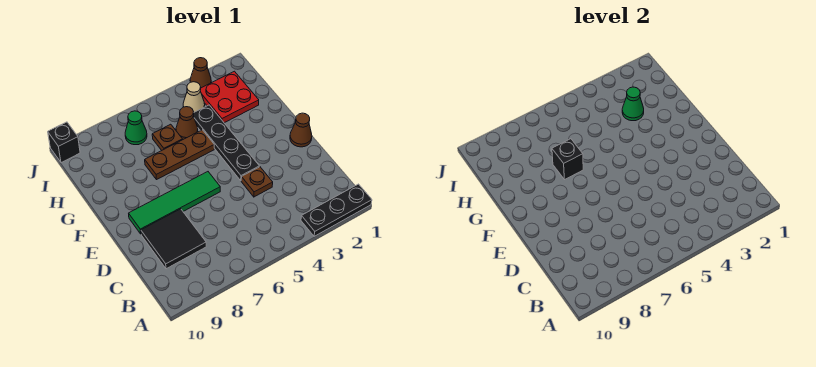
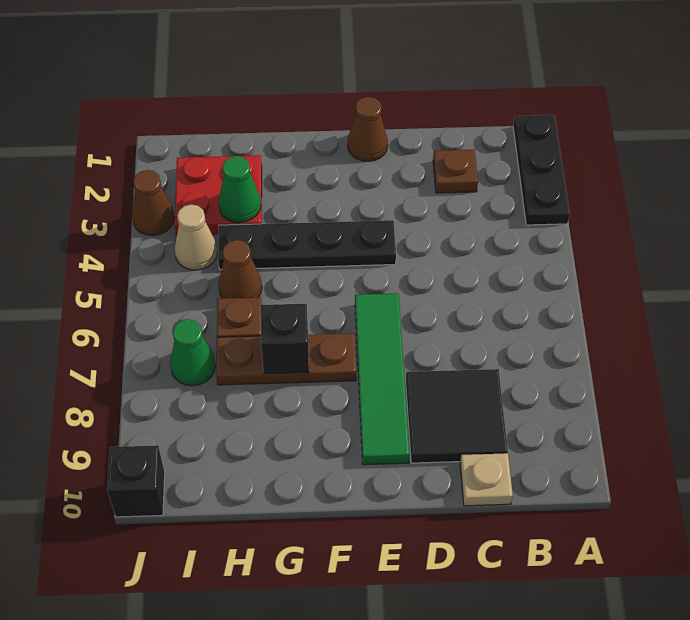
none -> tan plate C10 level 1
brown plate D4 level 1 -> brown plate C2 level 1
brown plate G5:G7 level 1 -> brown plate F7:H7 level 1

